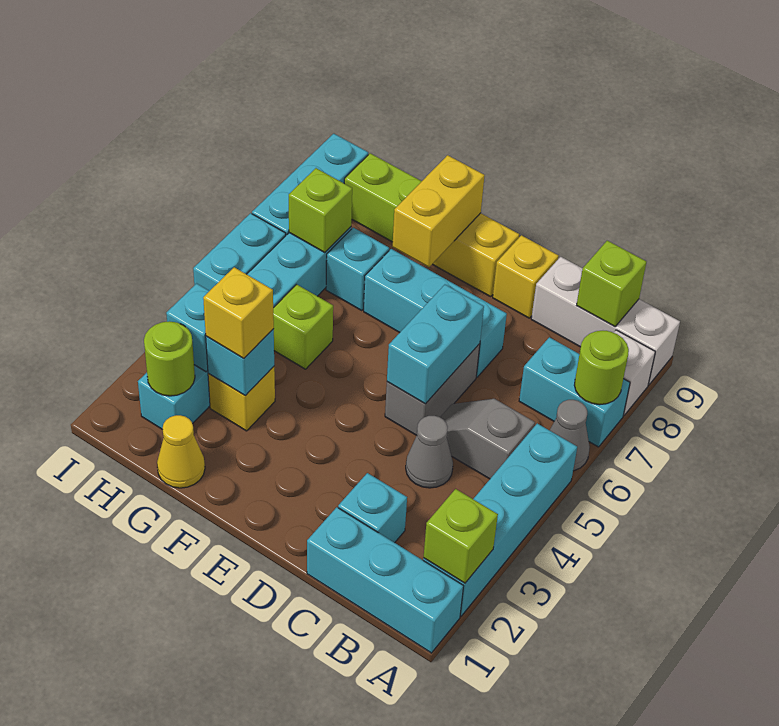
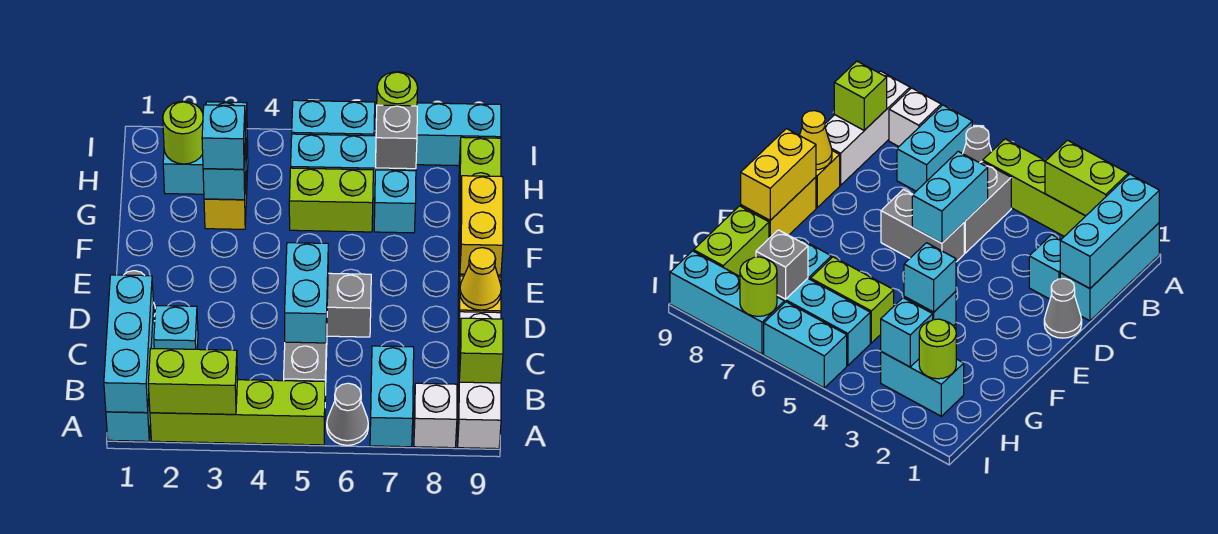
cyan brick A2:A5 level 1 -> lime brick A2:A5 level 1
lime brick A2 level 2 -> lime brick A2:A3 level 2
lime round brick A7 level 2 -> lime round brick I7 level 2
grey slope B5:C5 level 1 top B -> grey brick B5:C5 level 1
grey cone C4 level 1 -> grey cone D1 level 1
cyan brick D5:D6 level 2 -> cyan brick C5:D5 level 2
cyan brick D7:F7 level 1 -> cyan brick A1:C1 level 2
yellow brick F8:F9 level 2 -> yellow brick E9:F9 level 2
yellow cone G1 level 1 -> yellow cone D9 level 2
yellow brick G3 level 3 -> cyan brick G3 level 3
lime brick G5 level 1 -> lime brick G5:G6 level 1
lime brick H7 level 2 -> grey brick H7 level 2

